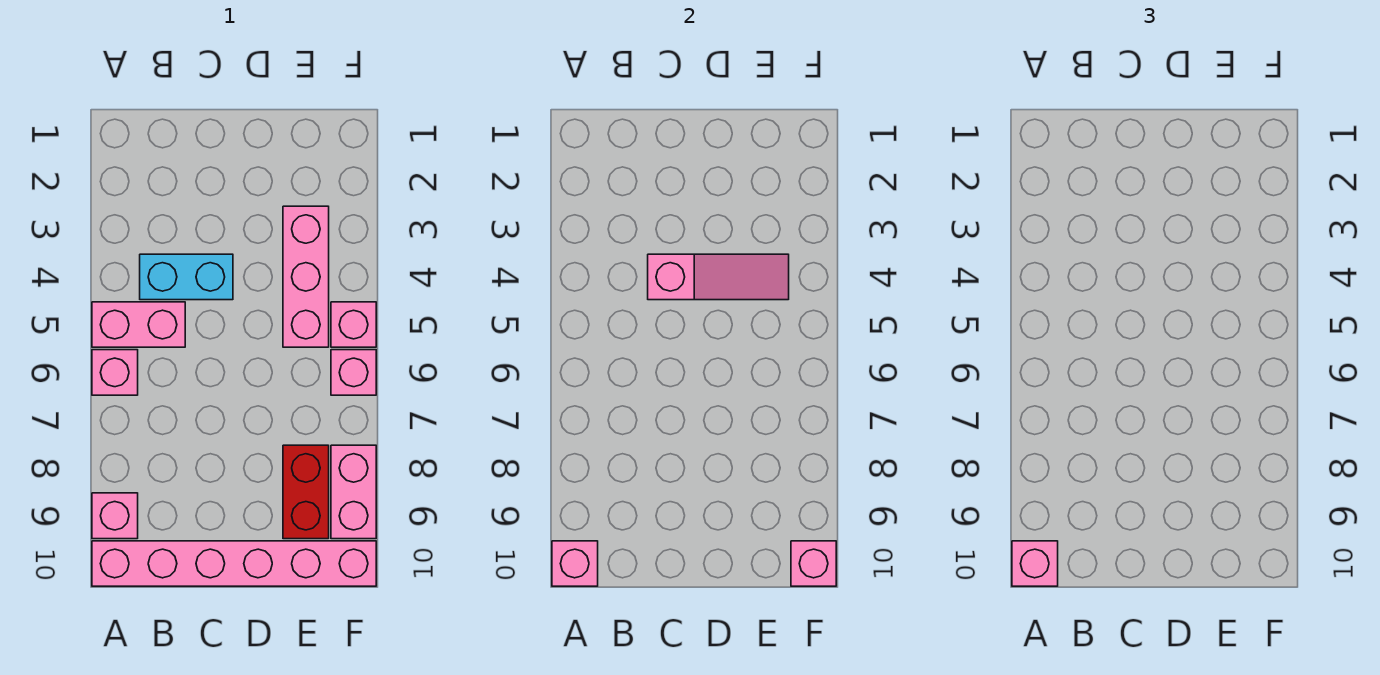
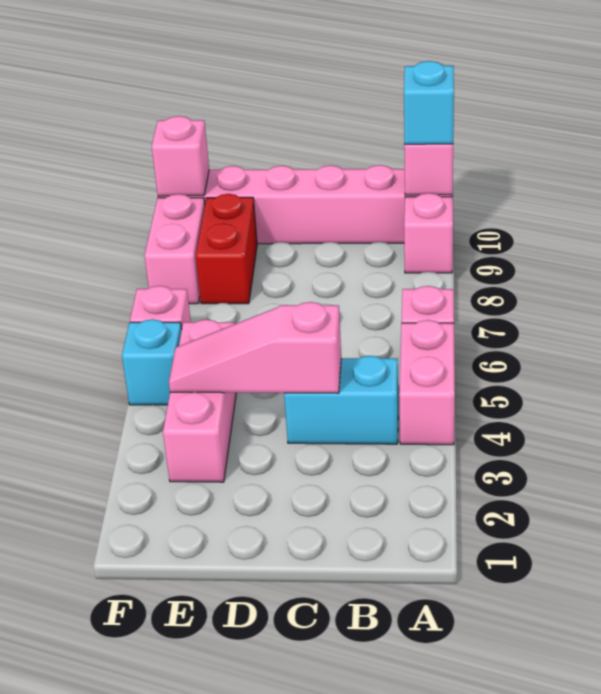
pink brick A5:B5 level 1 -> pink brick A4:A5 level 1
pink brick A10 level 3 -> cyan brick A10 level 3
pink brick F5 level 1 -> cyan brick F5 level 1

